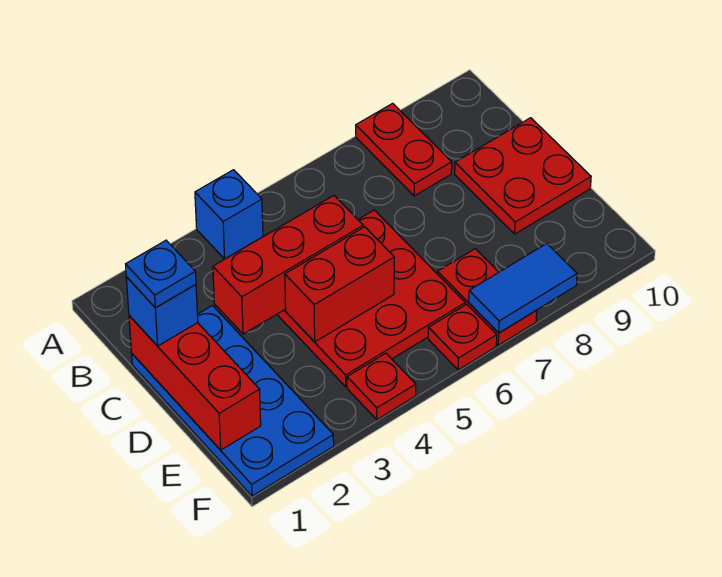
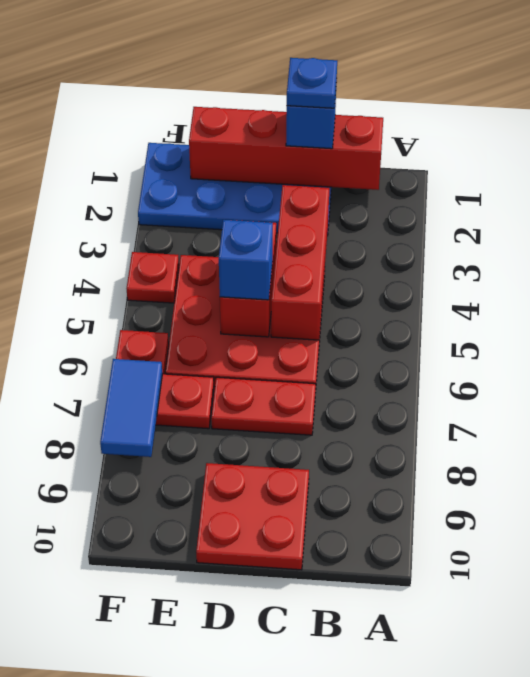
blue brick A4 level 1 -> blue brick D5 level 3
red plate A8:B8 level 1 -> red plate C7:D7 level 1
red brick C1:E1 level 2 -> red brick B1:E1 level 2

